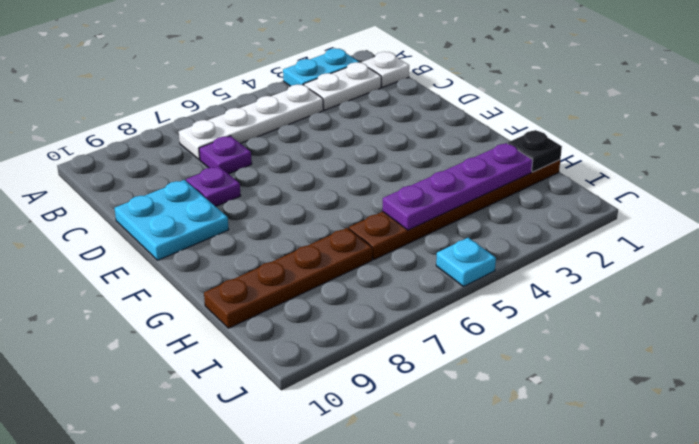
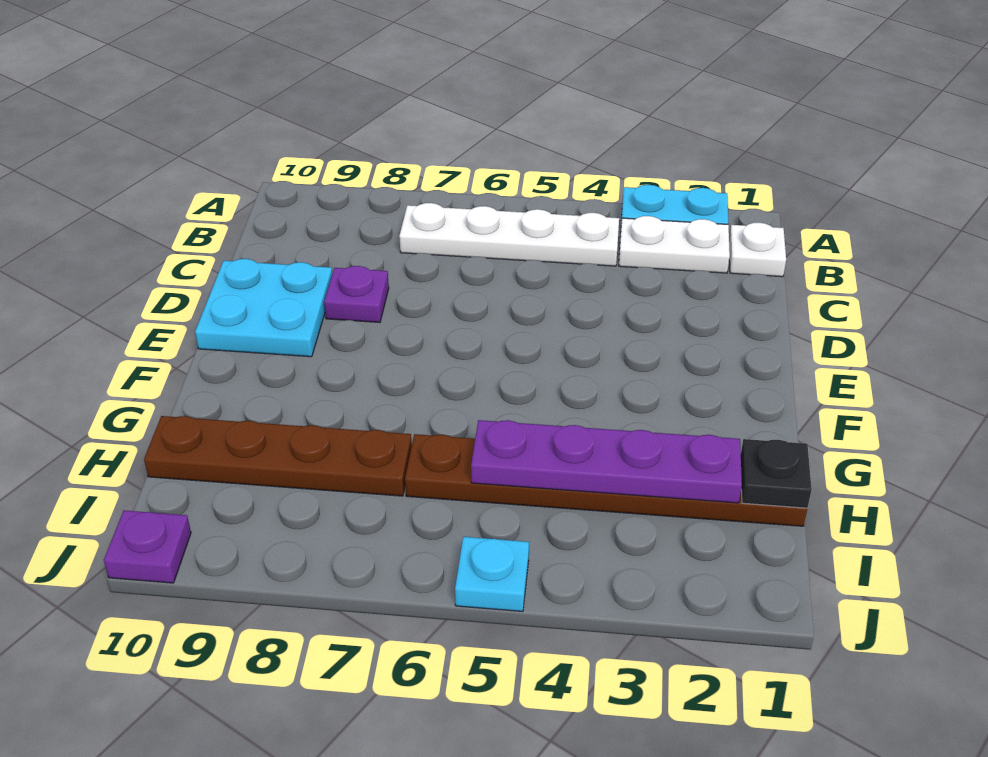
purple plate C7 level 1 -> purple plate J10 level 1

